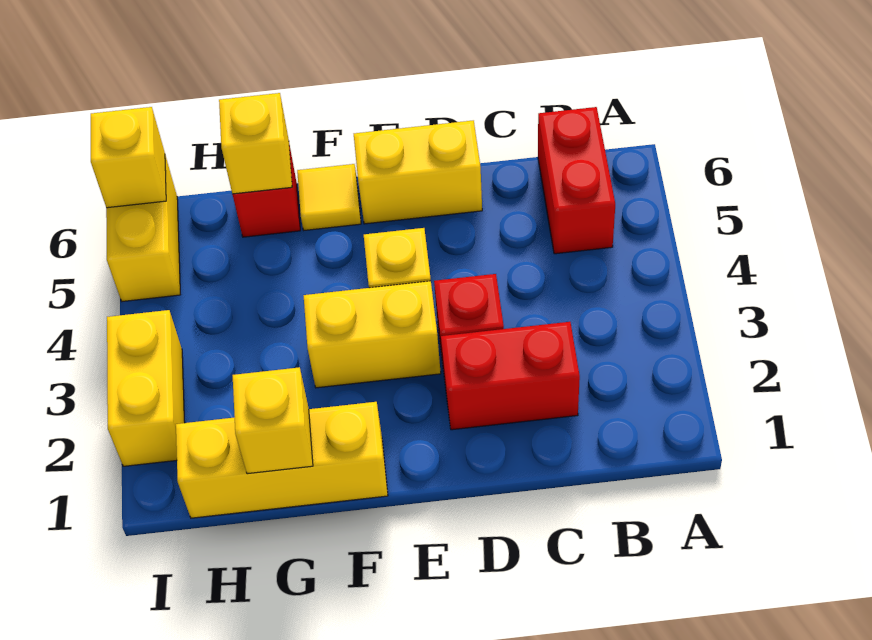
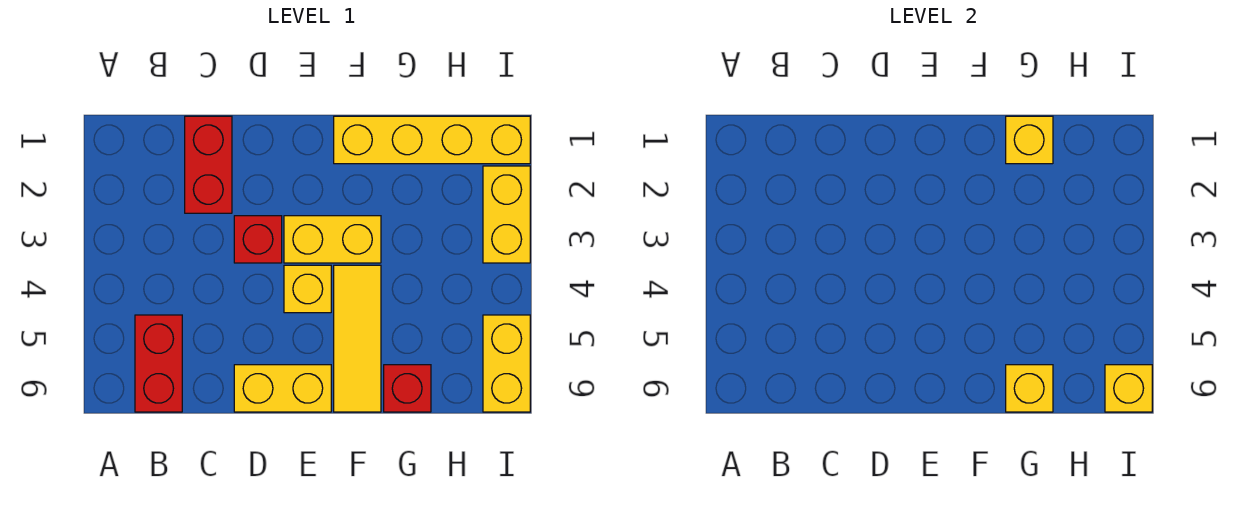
red brick C2:D2 level 1 -> red brick C1:C2 level 1
yellow brick F1:H1 level 1 -> yellow brick F1:I1 level 1
yellow tile F6 level 1 -> yellow tile F4:F6 level 1

